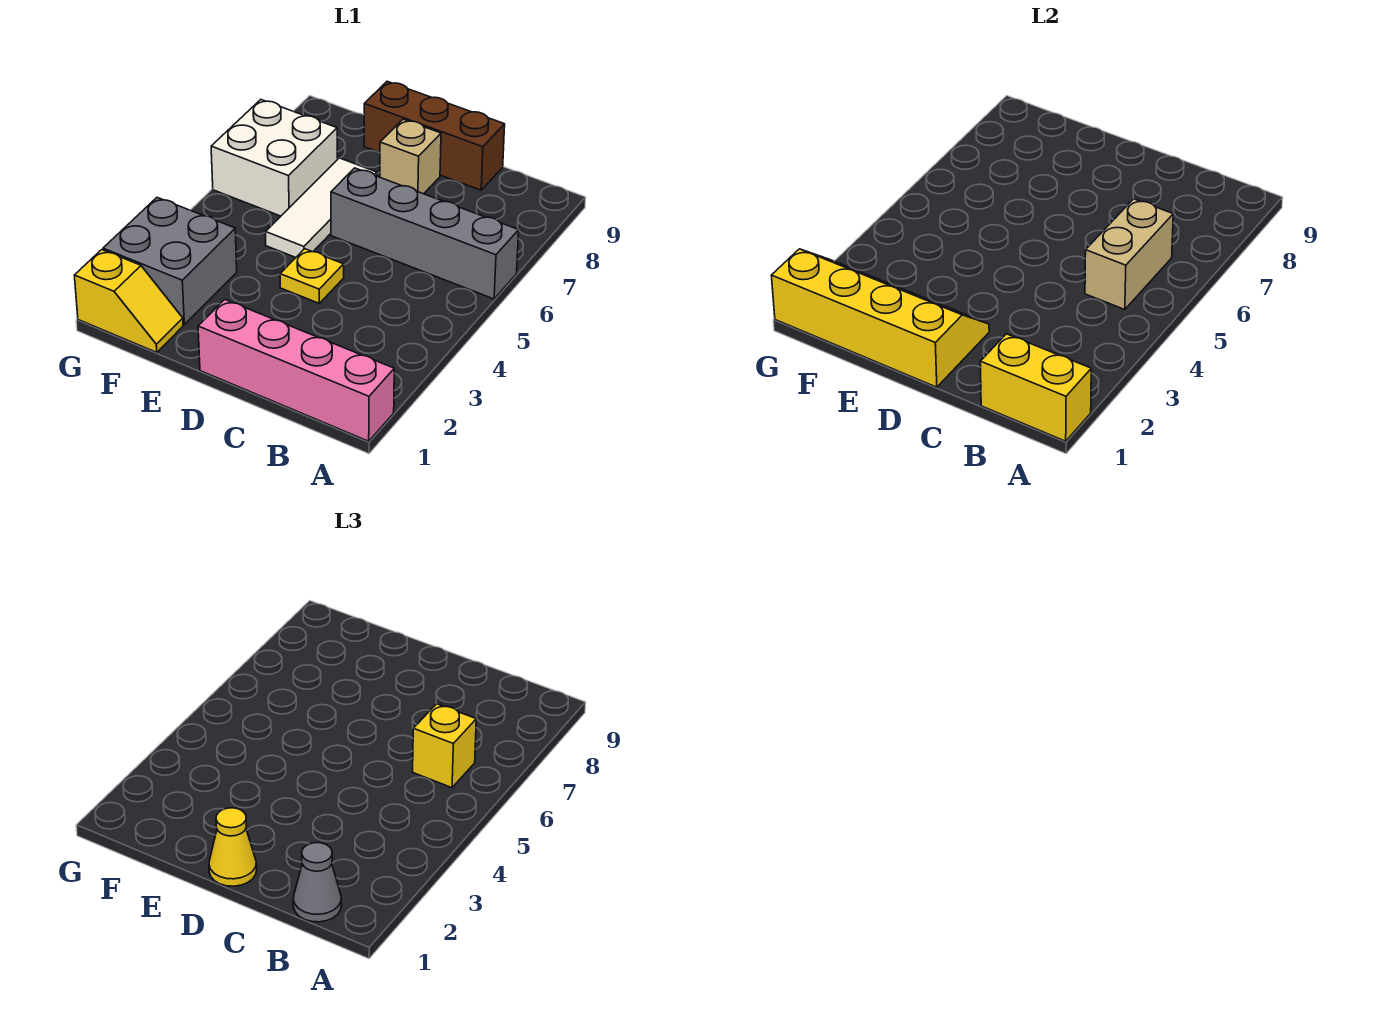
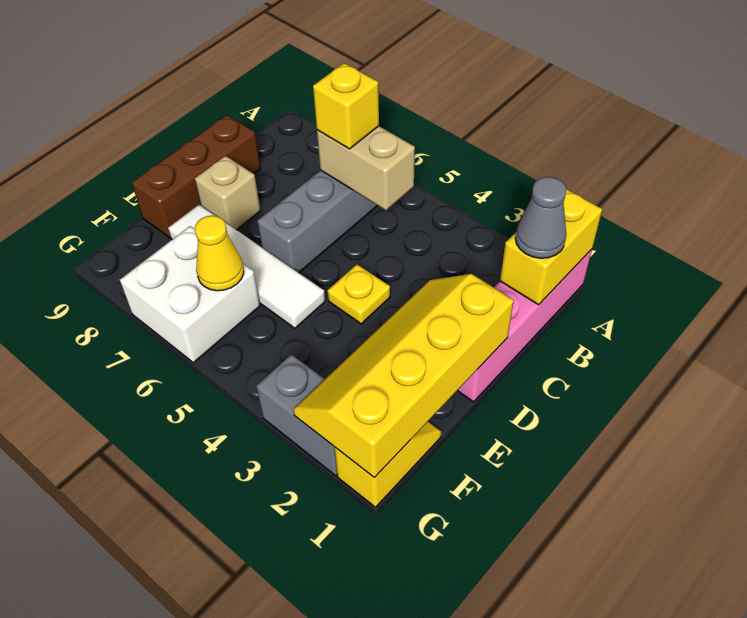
yellow cone D1 level 3 -> yellow cone F6 level 2
white tile E5:E7 level 1 -> white tile E5:E8 level 1
grey brick F2:G3 level 1 -> grey brick G2:G3 level 1

